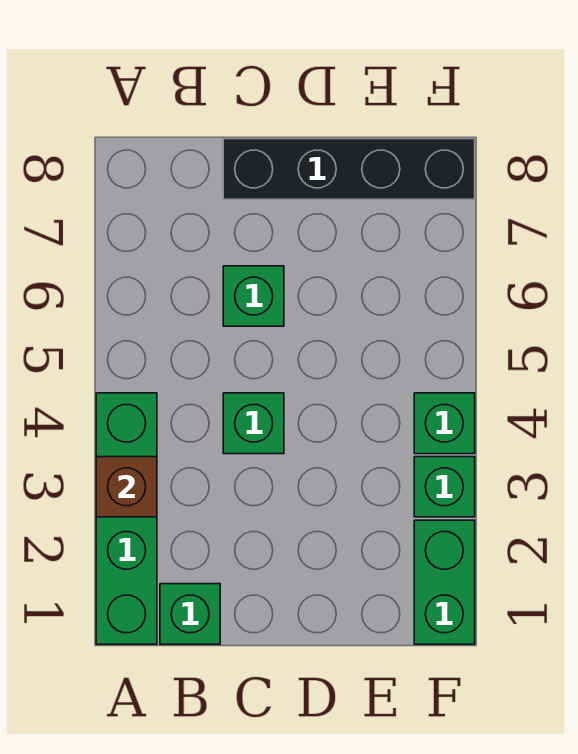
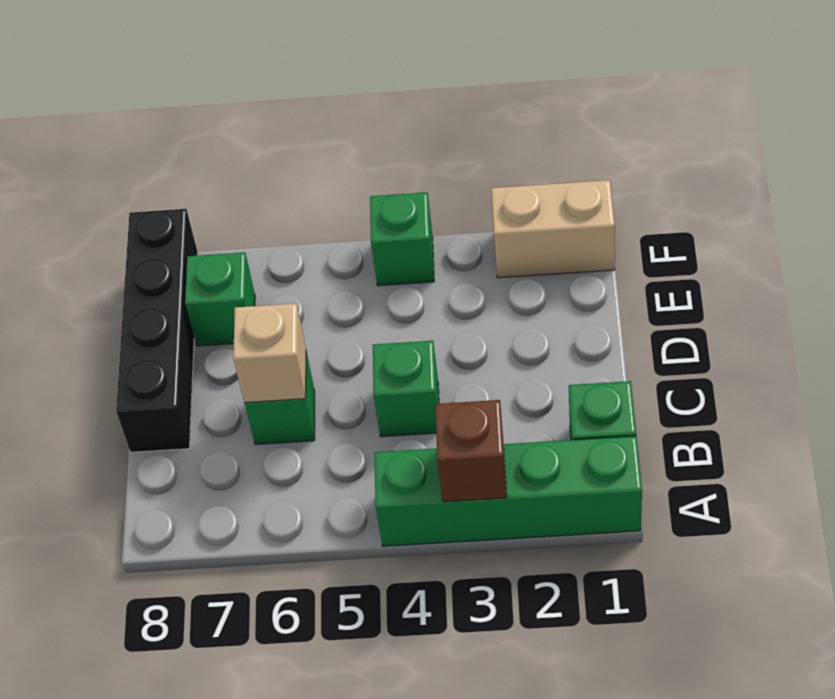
none -> tan brick C6 level 2
green brick F1:F2 level 1 -> tan brick F1:F2 level 1
green brick F3 level 1 -> green brick E7 level 1

